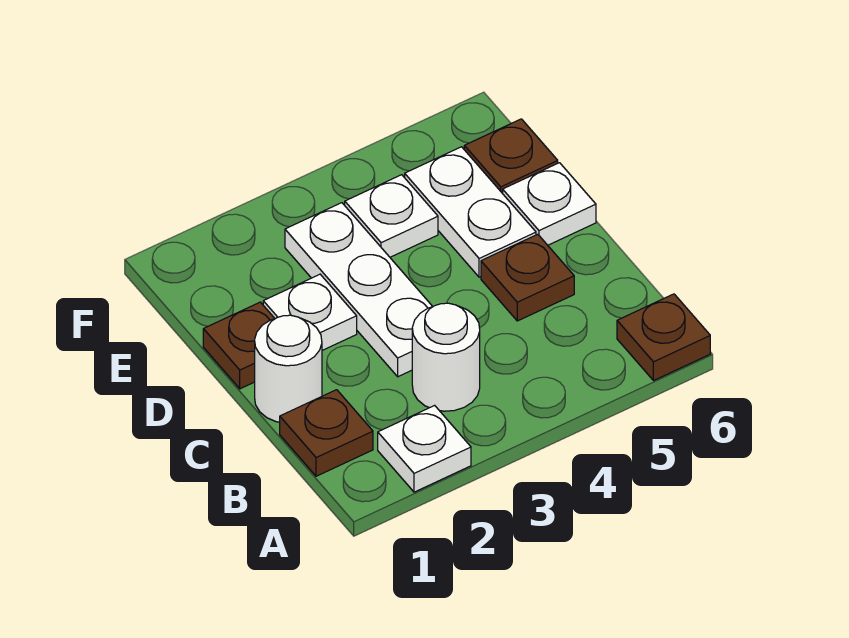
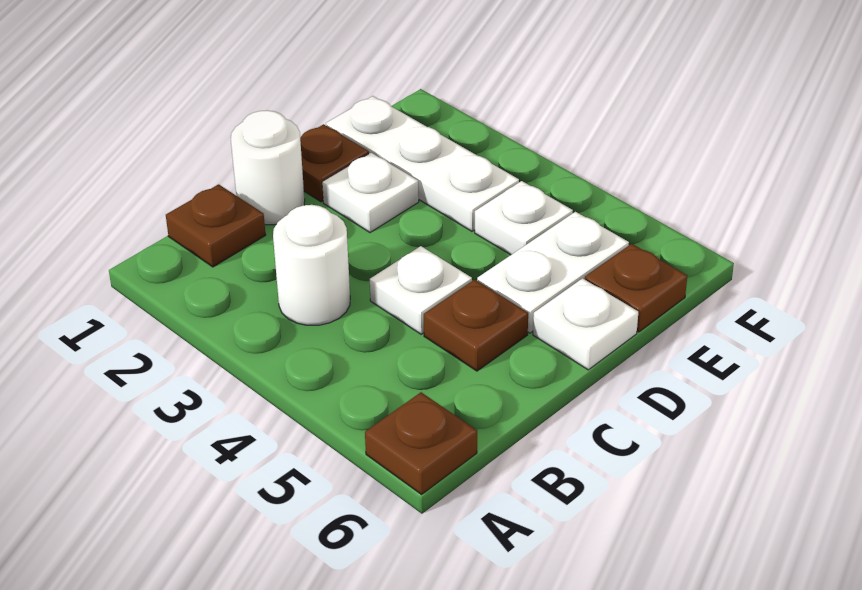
white plate A2 level 1 -> white plate C4 level 1
white plate C3:E3 level 1 -> white plate E1:E3 level 1

